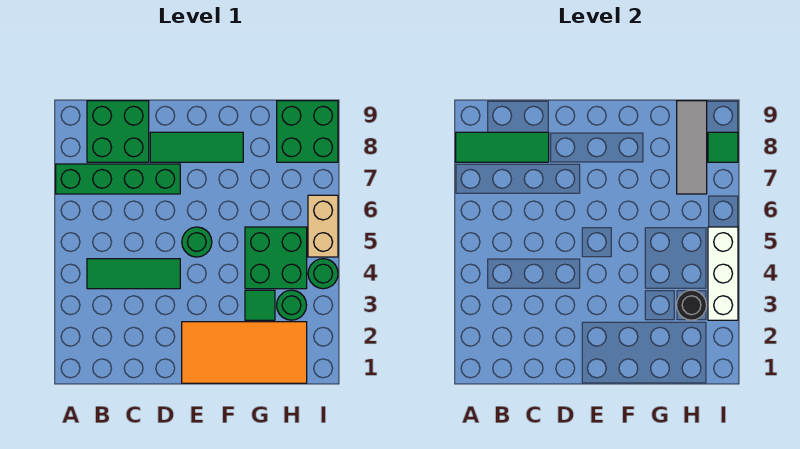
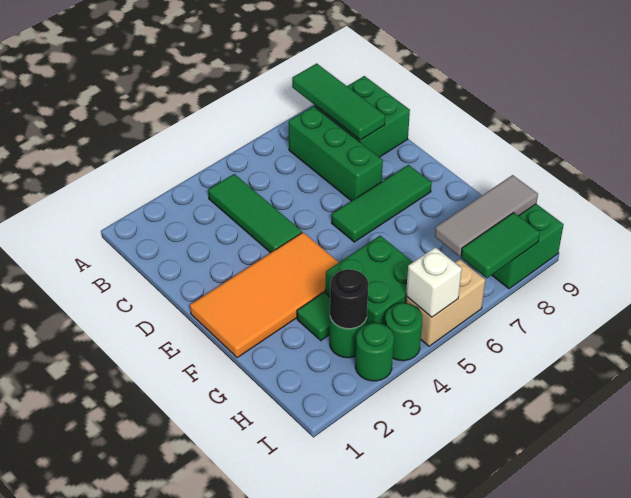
green brick A7:D7 level 1 -> green brick B7:D7 level 1
green tile D8:F8 level 1 -> green tile E6:E8 level 1
orange tile E1:H2 level 1 -> orange tile E1:F4 level 1
green round brick E5 level 1 -> green round brick I3 level 1
white brick I3:I5 level 2 -> white brick I5 level 2
green tile I8 level 2 -> green tile I7:I8 level 2

